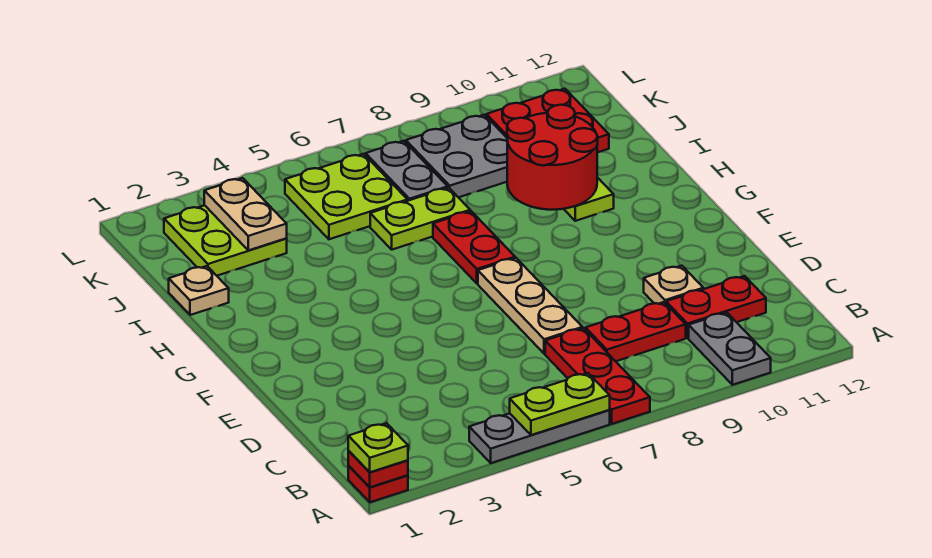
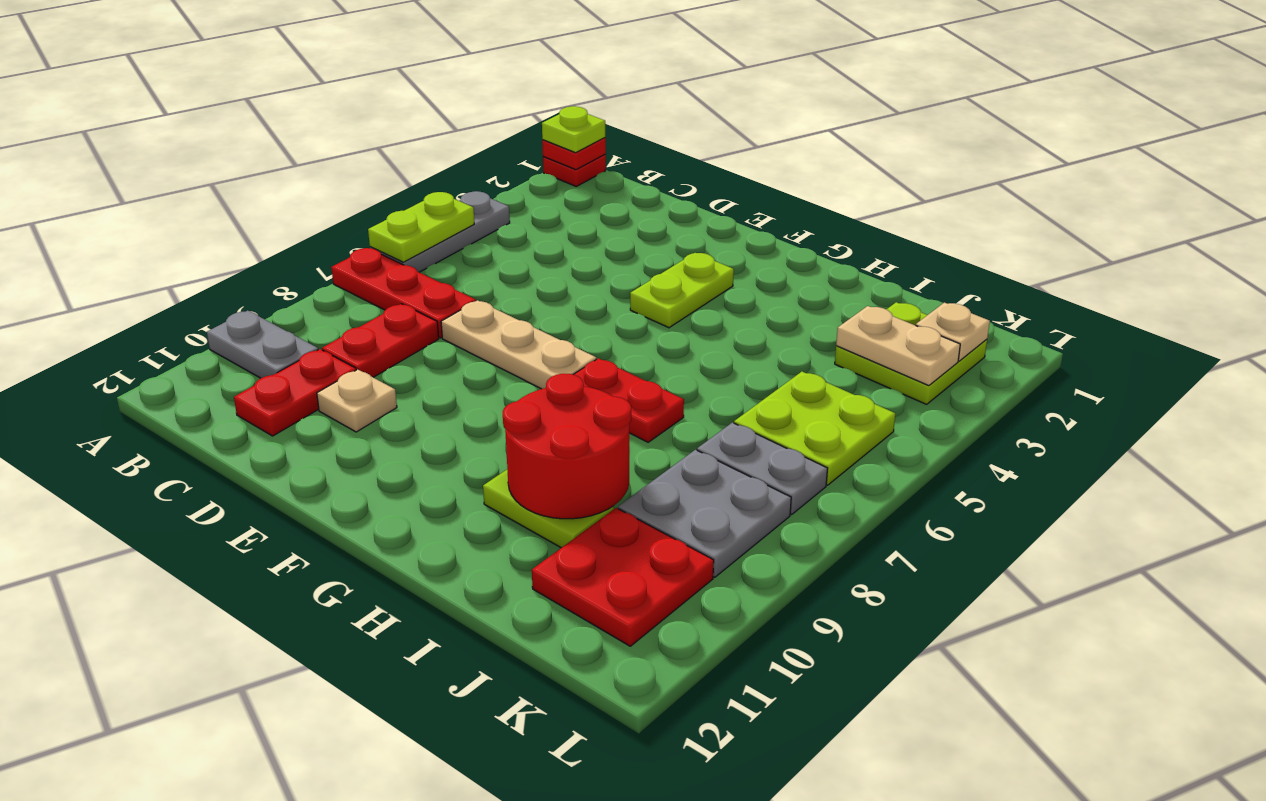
tan plate I1 level 1 -> tan plate K2 level 2
lime plate I6:I7 level 1 -> lime plate F3:F4 level 1

